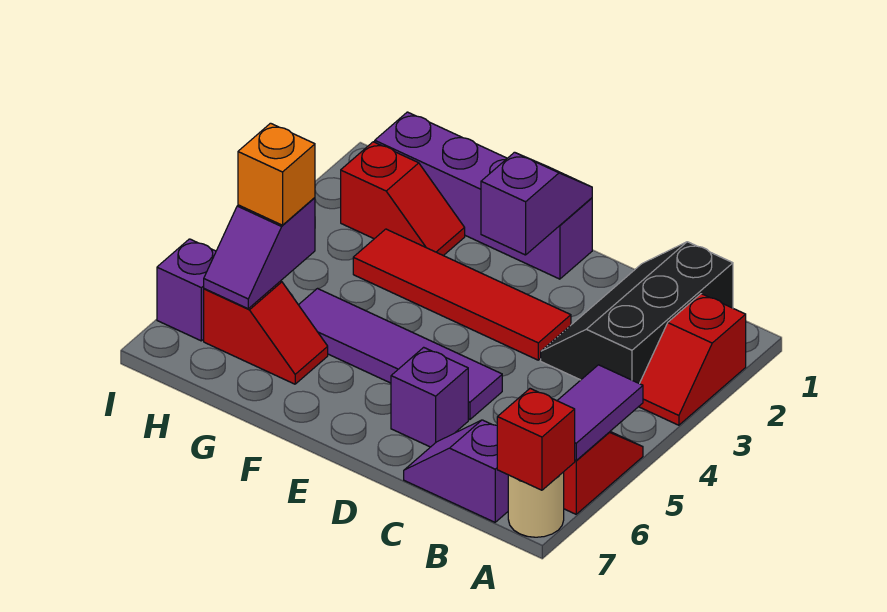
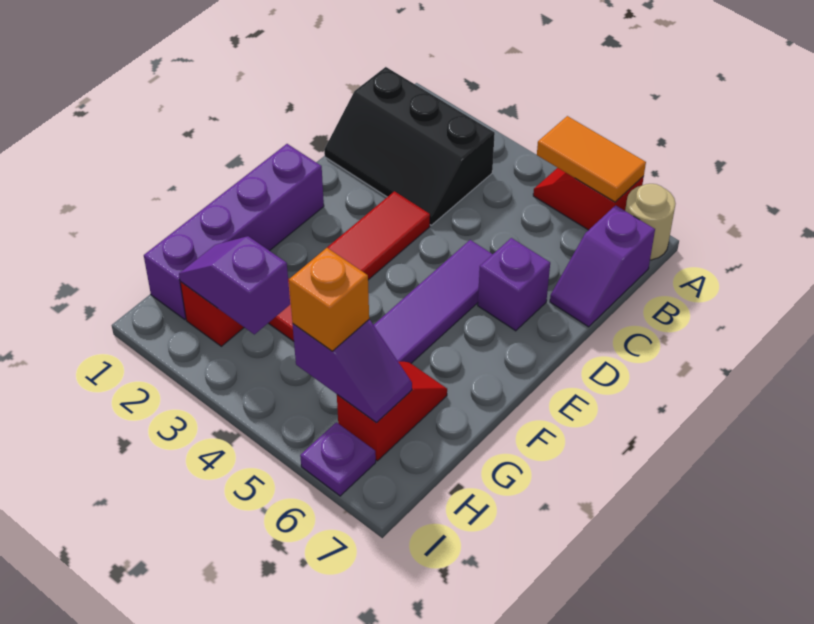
red slope A2:A3 level 1 top 2 -> none
purple tile A5:A6 level 2 -> orange tile A5:A6 level 2
red brick A7 level 2 -> none
purple slope E1:E2 level 2 top 2 -> purple slope H2:H3 level 2 top 3
purple brick I6 level 1 -> purple plate I6 level 1

